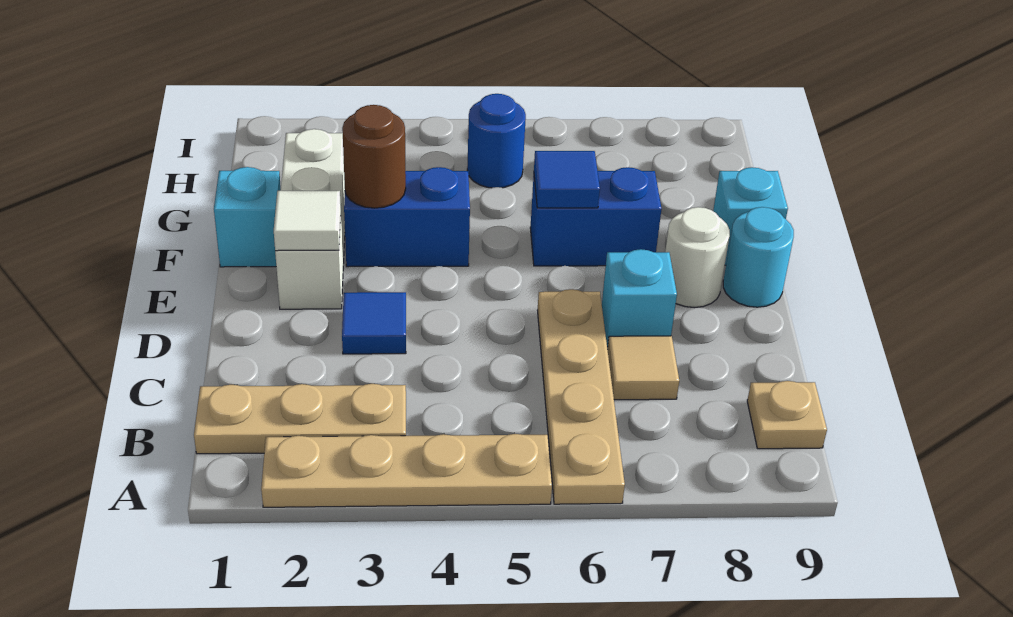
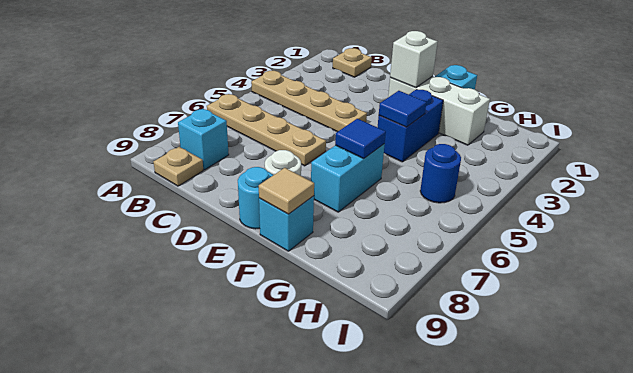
tan plate A2:A5 level 1 -> tan plate A4:D4 level 1
tan plate B1:B3 level 1 -> tan plate B1 level 1
tan tile C7 level 1 -> tan tile F9 level 2
blue tile D3 level 1 -> blue tile F4 level 2
cyan brick D7 level 1 -> cyan brick B8 level 1
white tile E2 level 2 -> white brick E2 level 2
brown round brick F3 level 2 -> none
blue brick F6:F7 level 1 -> cyan brick F6:F7 level 1

